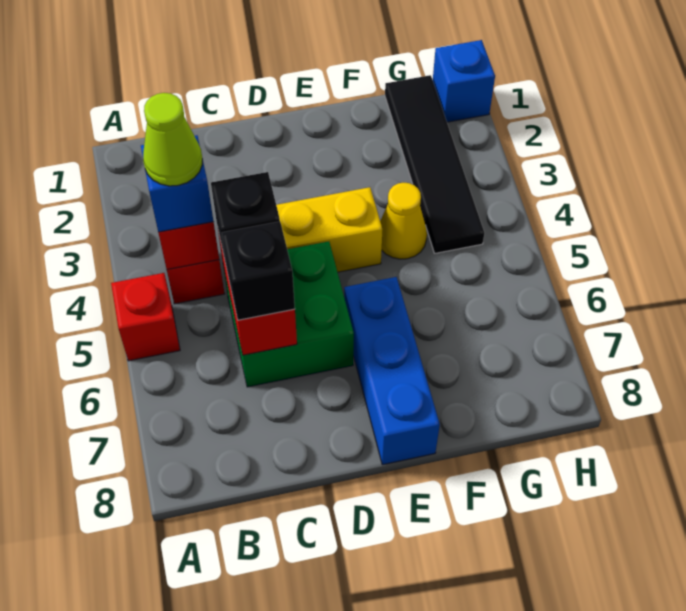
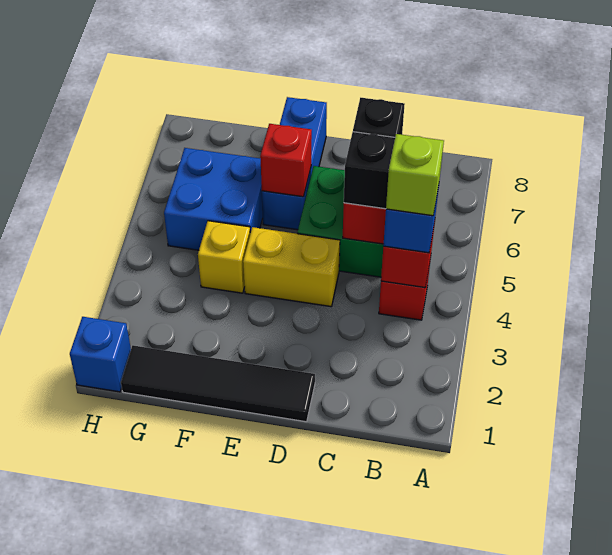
red brick A5 level 1 -> red brick E6 level 2
lime cone B4 level 4 -> lime brick B4 level 4
yellow cone F4 level 1 -> yellow brick F4 level 1
none -> blue brick F5:G6 level 1
black tile G1:G4 level 1 -> black tile D1:G1 level 1

